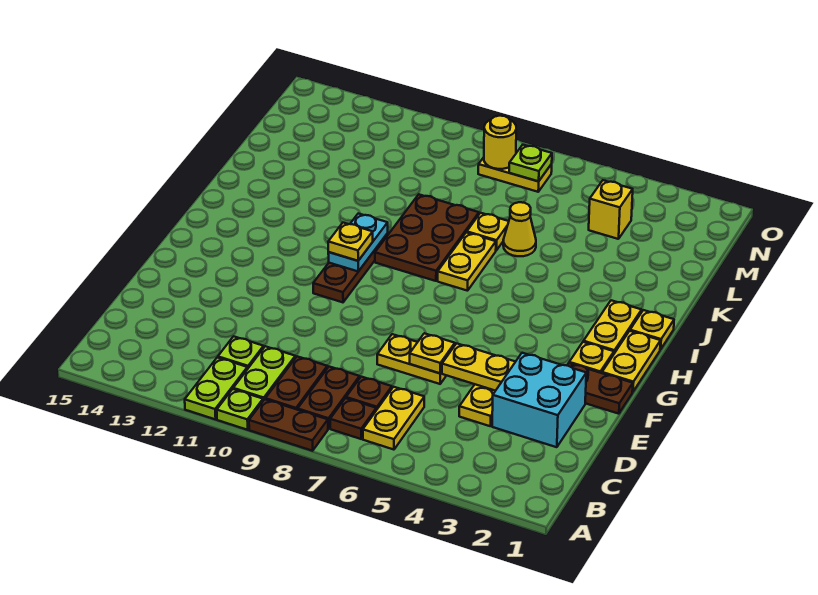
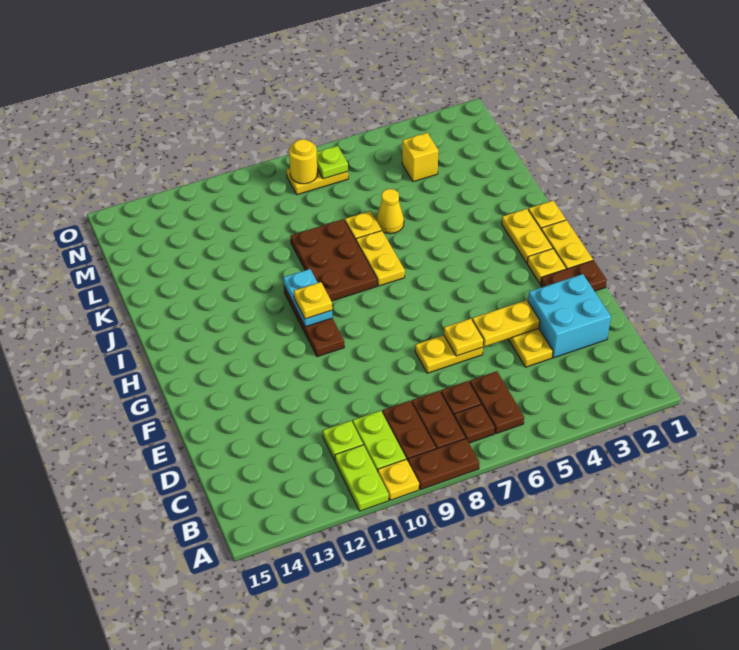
lime plate A10 level 1 -> yellow plate A10 level 1
yellow plate B6:C6 level 1 -> brown plate B6:C6 level 1

